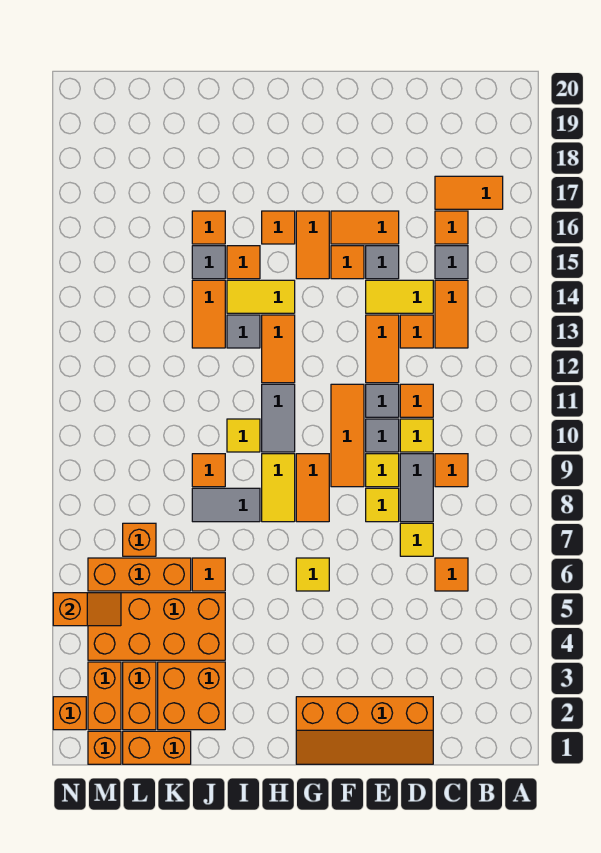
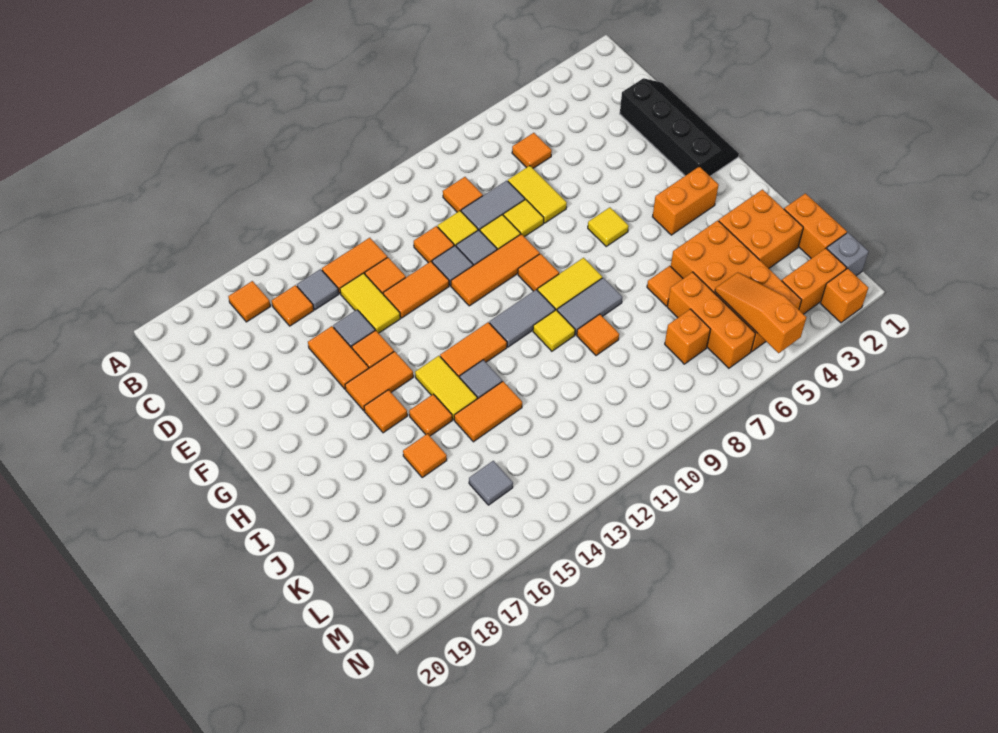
orange tile B17:C17 level 1 -> orange tile B17 level 1
orange slope D1:G2 level 1 top 2 -> black slope D1:G2 level 1 top 2
yellow tile D7 level 1 -> yellow tile D7:E7 level 1
orange tile G8:G9 level 1 -> orange tile G9 level 1
grey tile I8:J8 level 1 -> grey tile I8:I9 level 1
grey tile J15 level 1 -> grey tile L15 level 1
orange brick L2:L3 level 1 -> orange brick H3:H4 level 1
orange brick M1 level 1 -> grey brick M1 level 1
orange slope M5:N5 level 2 top N -> orange slope L5:N5 level 2 top N

